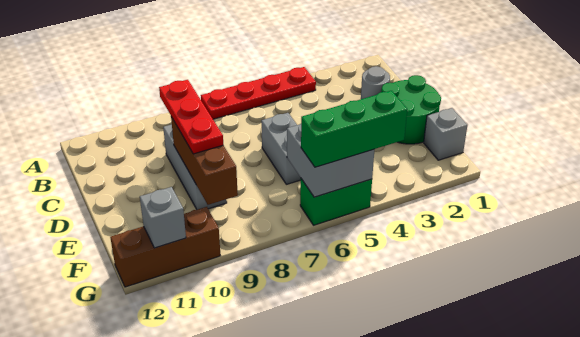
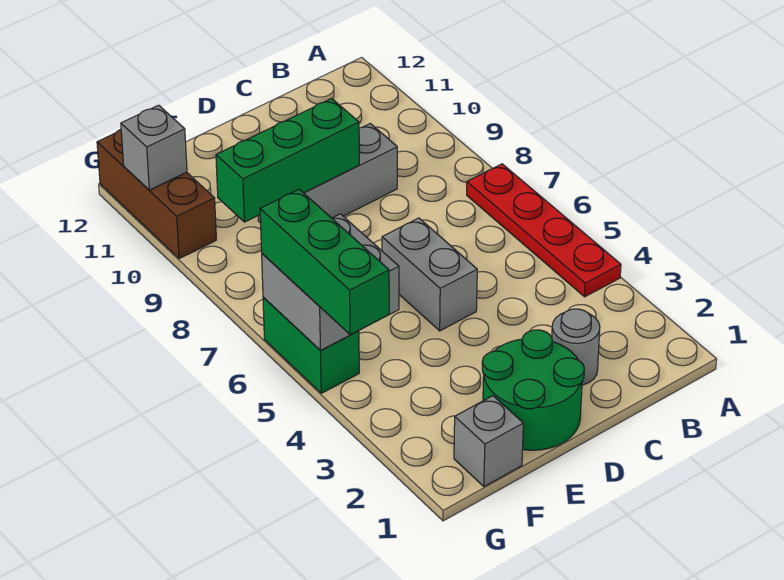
red plate C9:E9 level 3 -> none
grey brick D6:E6 level 1 -> grey brick D5:D6 level 1
brown brick D9:F9 level 2 -> green brick D9:F9 level 2

